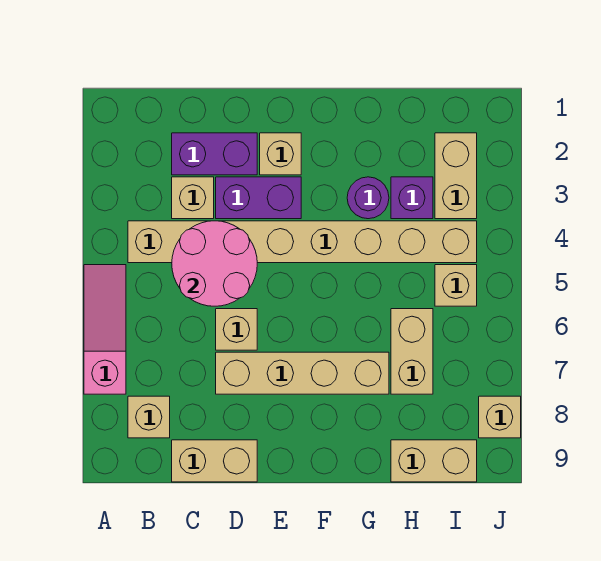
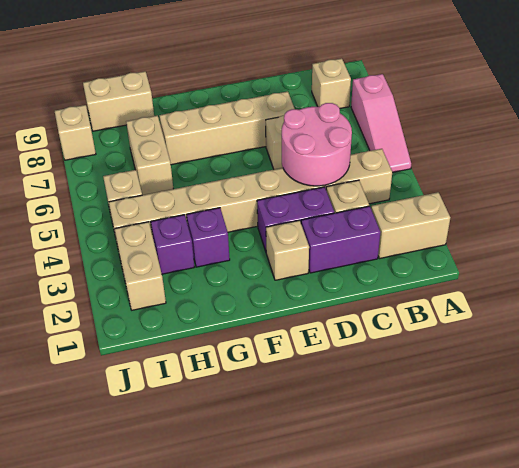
tan brick C9:D9 level 1 -> tan brick A2:B2 level 1
purple round brick G3 level 1 -> purple brick G3 level 1

